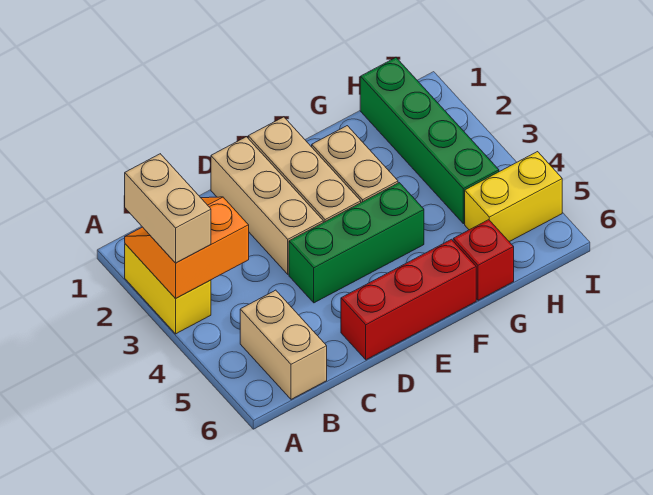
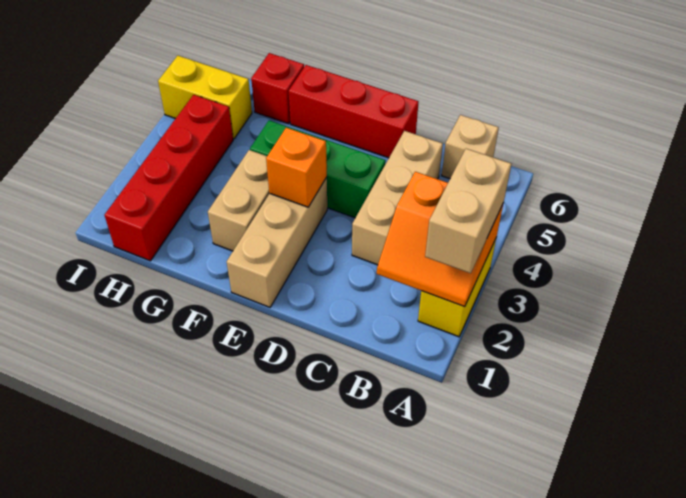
tan brick B5:B6 level 1 -> tan brick B6 level 1
tan brick D1:D3 level 1 -> tan brick C3:C5 level 1
none -> orange brick E3 level 2
green brick H1:H4 level 1 -> red brick H1:H4 level 1

